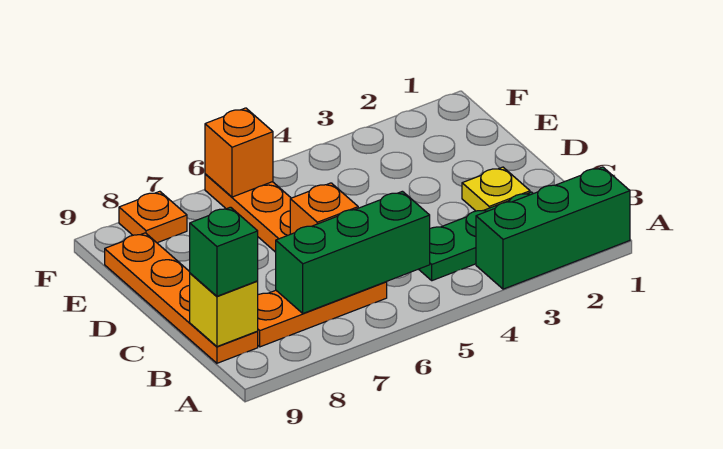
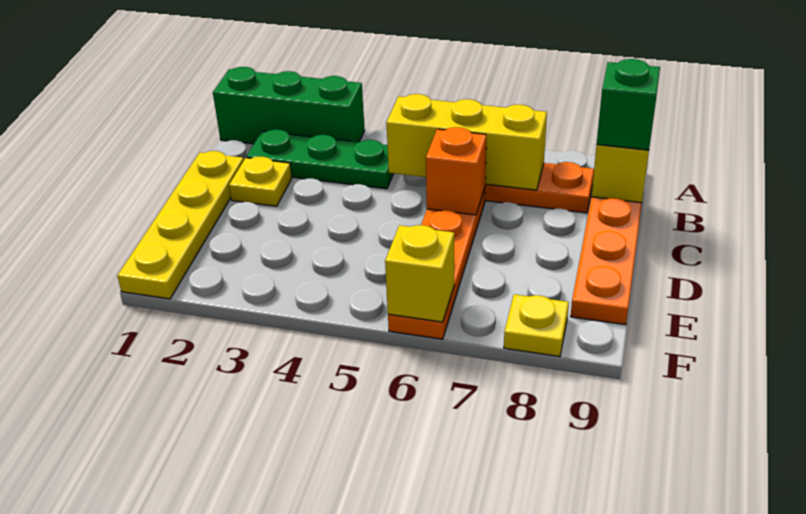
green brick B5:B7 level 2 -> yellow brick B5:B7 level 2
none -> yellow plate C1:F1 level 1
orange brick F6 level 2 -> yellow brick F6 level 2
orange plate F8 level 1 -> yellow plate F8 level 1

